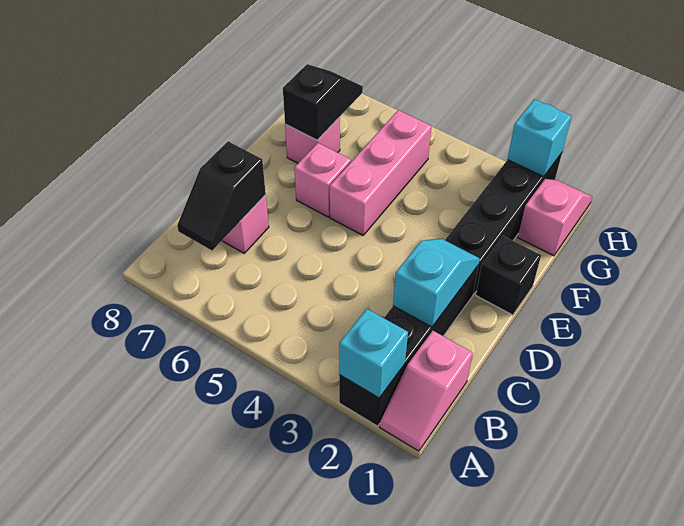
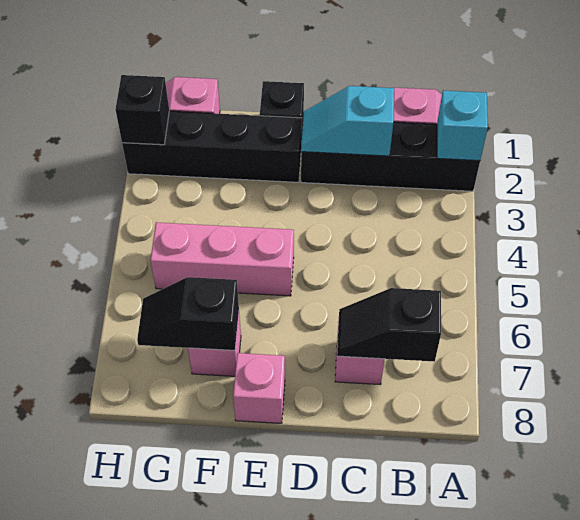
black slope B7:C7 level 2 top C -> black slope B7:C7 level 2 top B
pink brick E6 level 1 -> pink brick E8 level 1
cyan brick H2 level 2 -> black brick H2 level 2

